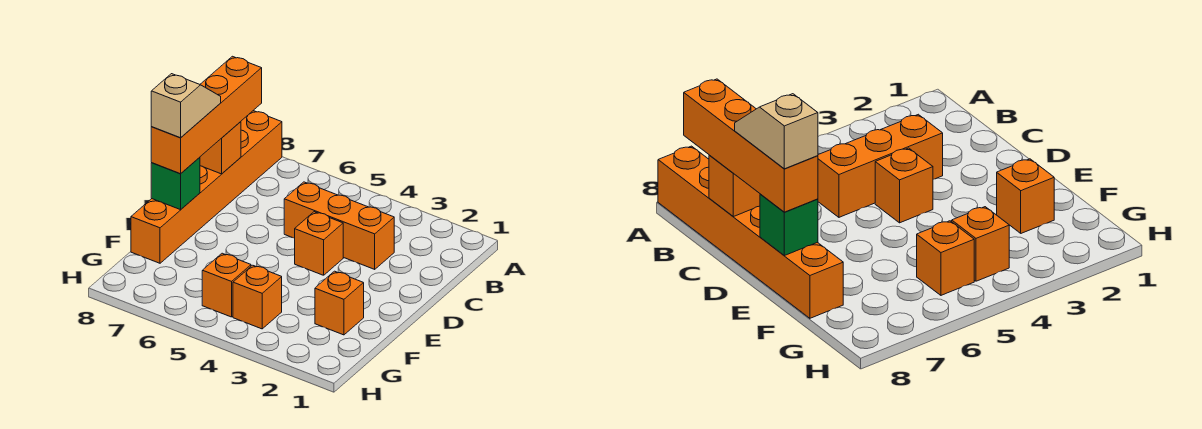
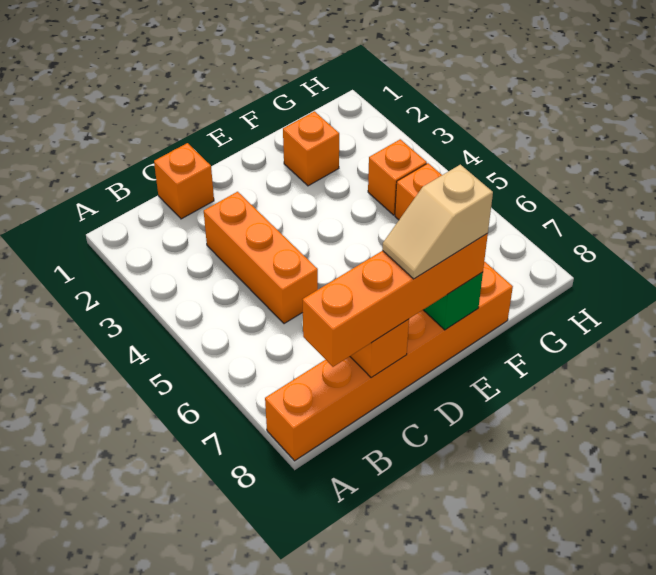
orange brick D4 level 1 -> orange brick C1 level 1

